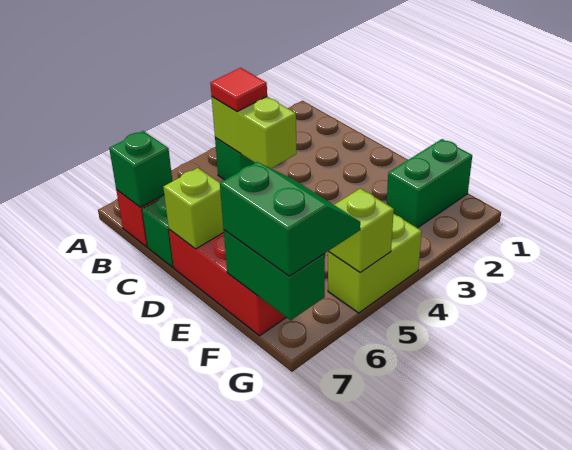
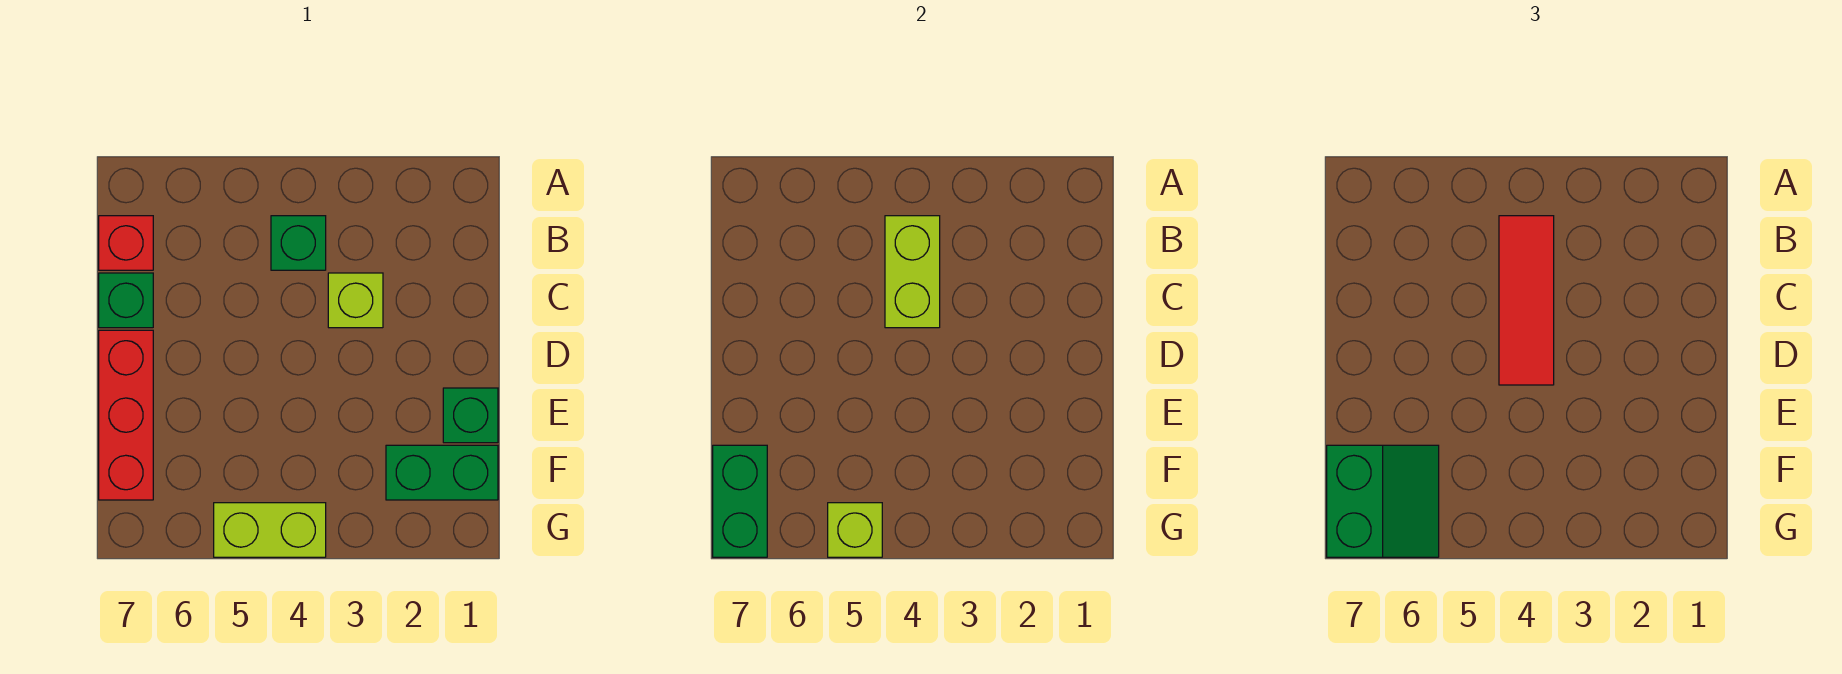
red tile B4 level 3 -> red tile B4:D4 level 3
green brick B7 level 2 -> green brick E1 level 1
lime brick D7 level 2 -> lime brick C3 level 1

